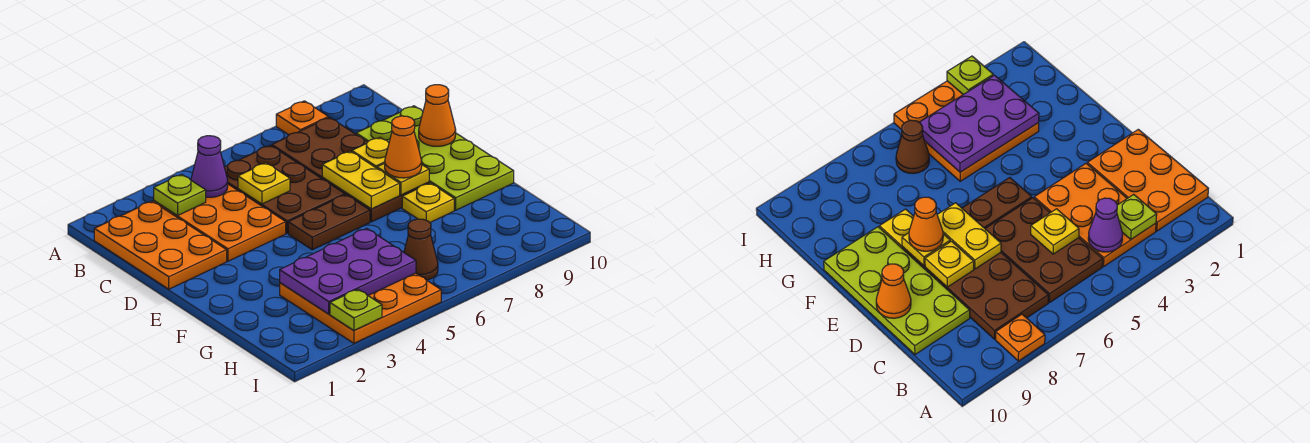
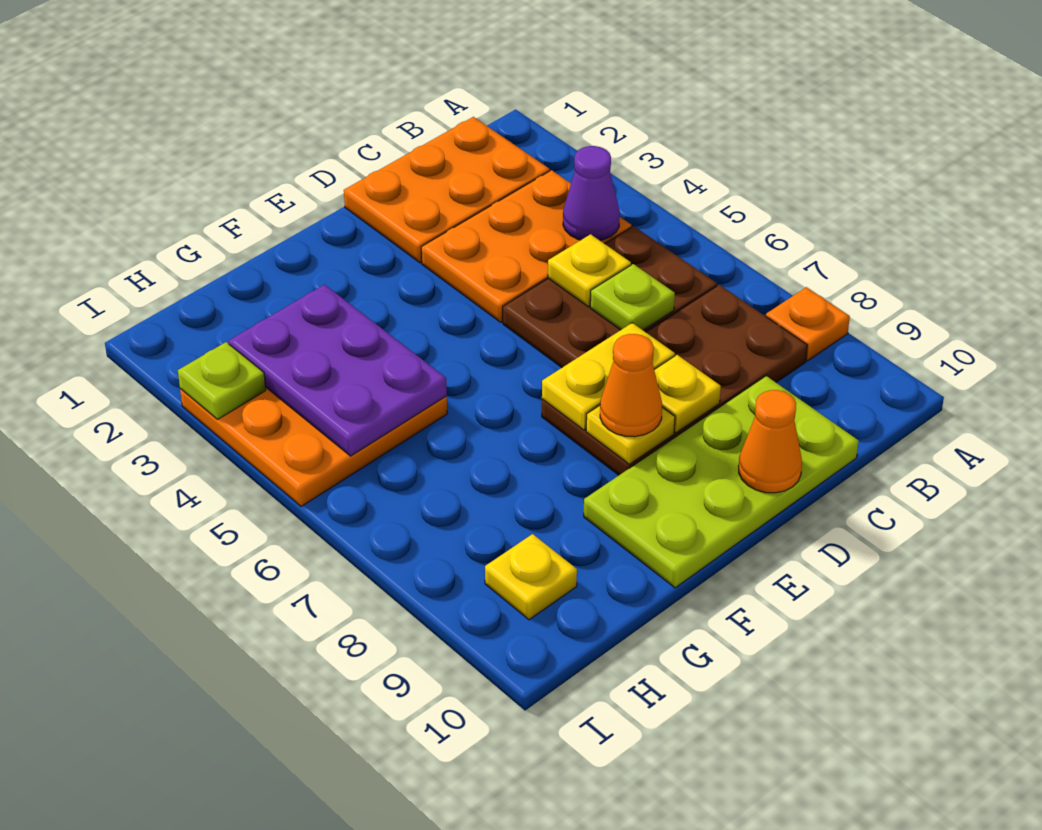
lime plate B3 level 2 -> lime plate C6 level 2
brown plate E5:E6 level 1 -> none
yellow plate F8 level 1 -> yellow plate H9 level 1
brown cone H6 level 1 -> none

